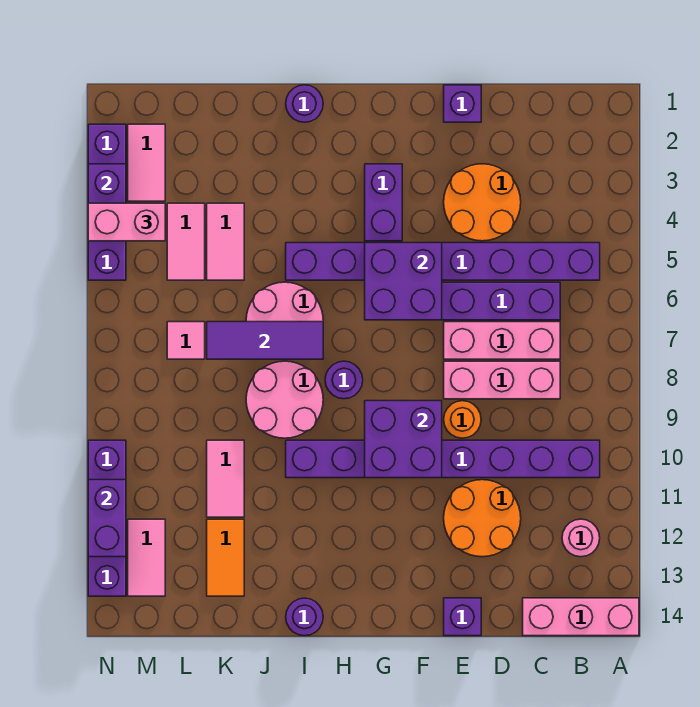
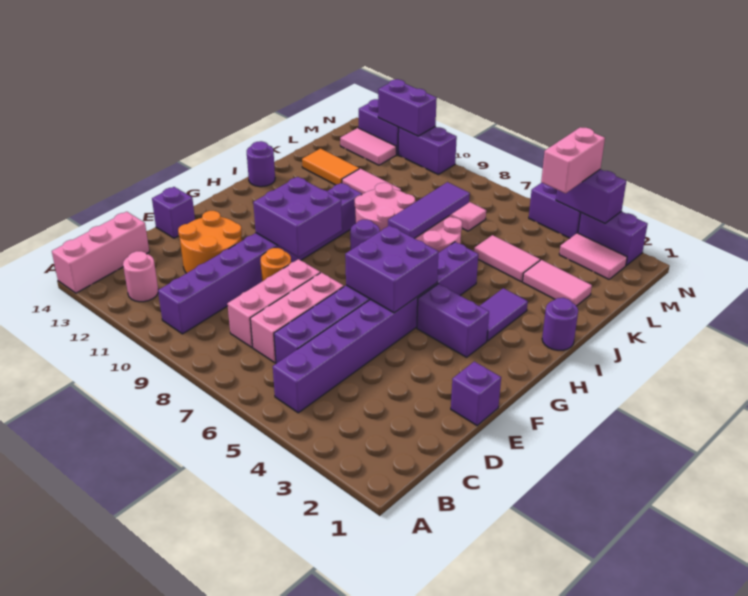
orange round brick D3:E4 level 1 -> none
none -> purple tile H3:I3 level 1
pink tile L4:L5 level 1 -> pink tile K2:K3 level 1

